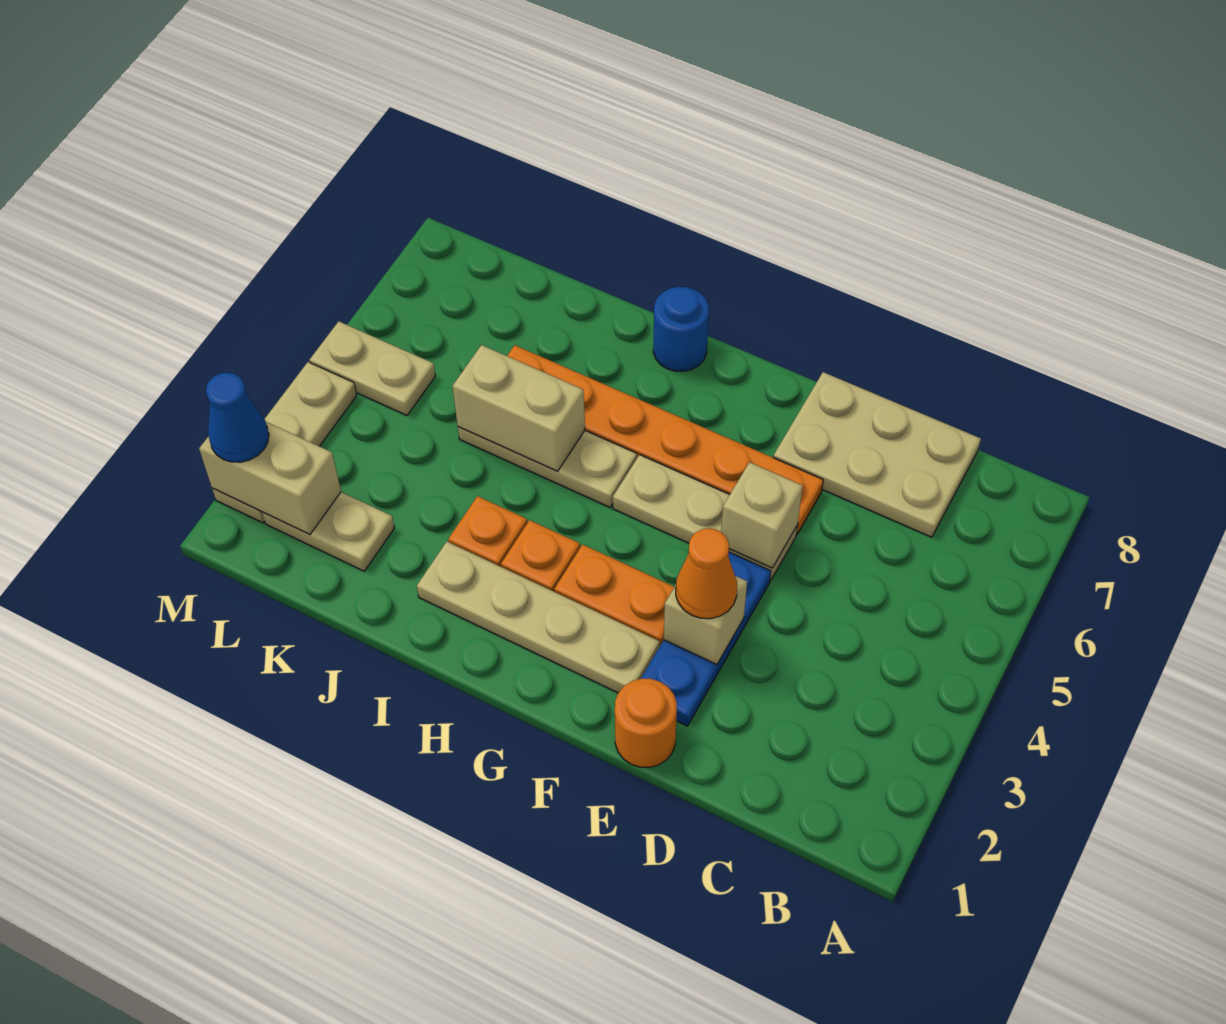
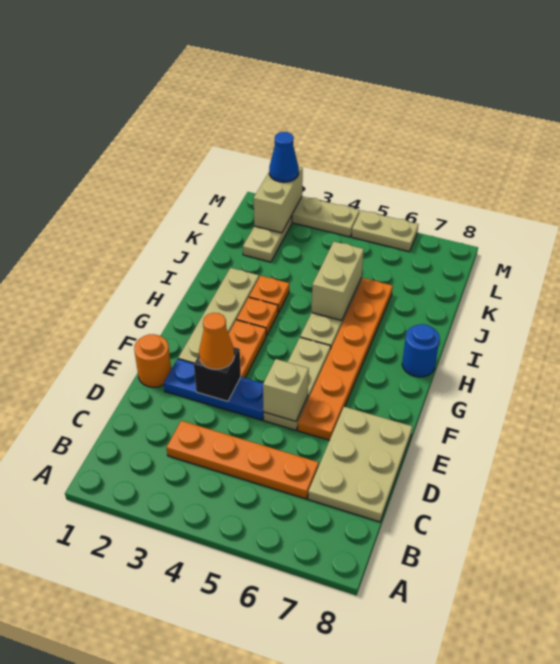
none -> orange plate C3:C6 level 1
tan brick E3 level 2 -> black brick E3 level 2
tan plate L5:M5 level 1 -> tan plate M5:M6 level 1

